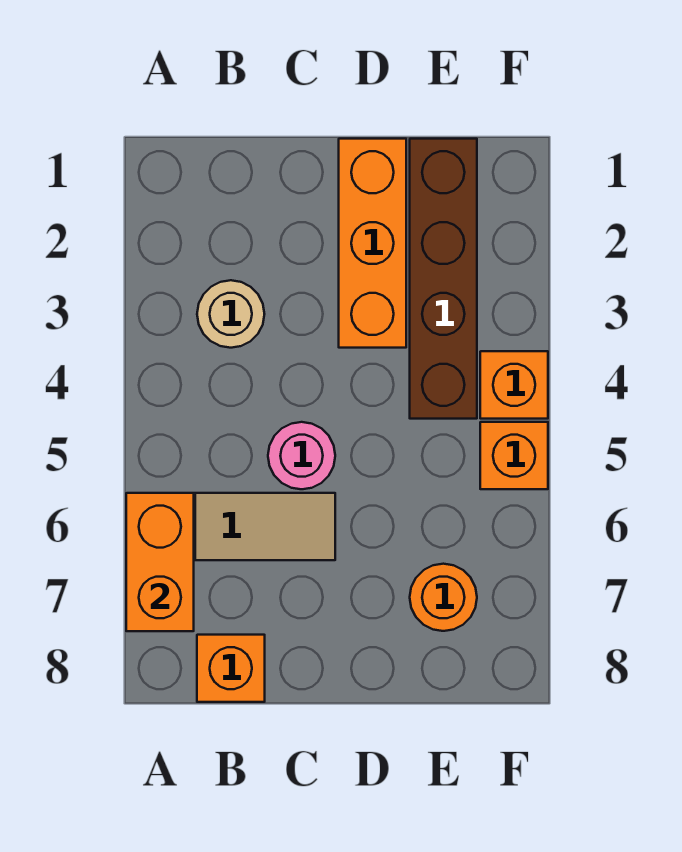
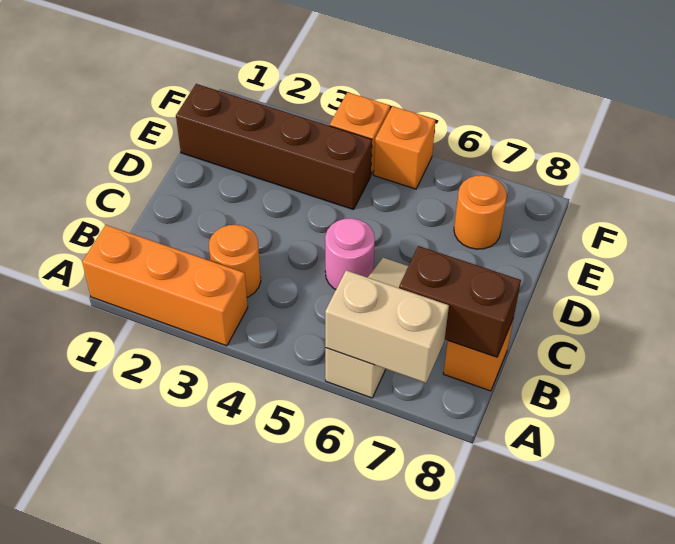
orange brick A6:A7 level 2 -> tan brick A6:A7 level 2
tan round brick B3 level 1 -> orange round brick B3 level 1
none -> brown brick B7:B8 level 2
orange brick D1:D3 level 1 -> orange brick A1:A3 level 1

